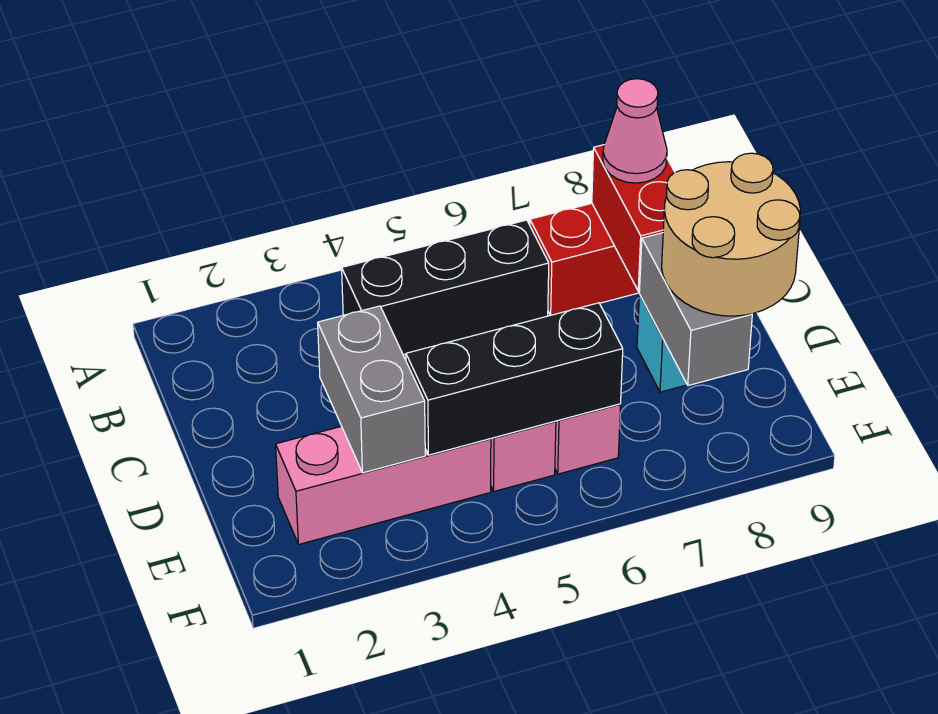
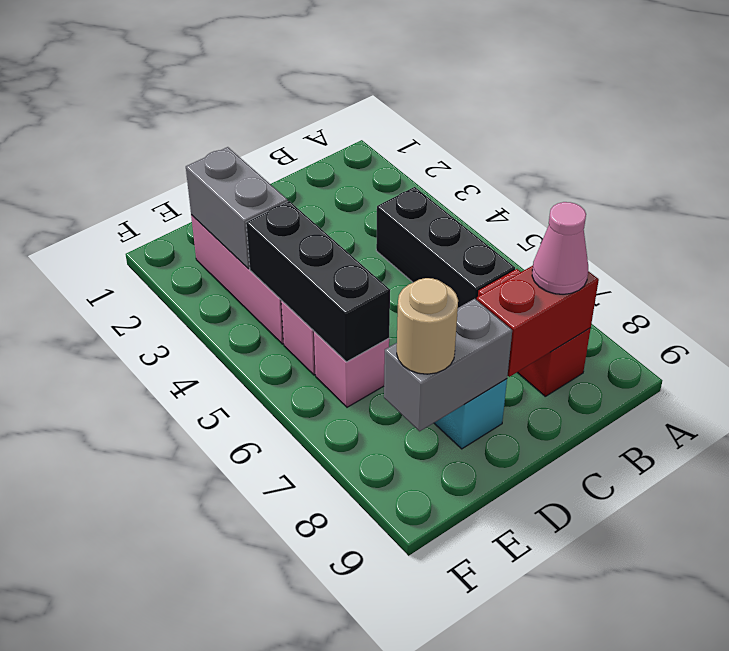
grey brick D3:E3 level 2 -> grey brick E2:E3 level 2
tan round brick D8:E9 level 3 -> tan round brick E8 level 3

